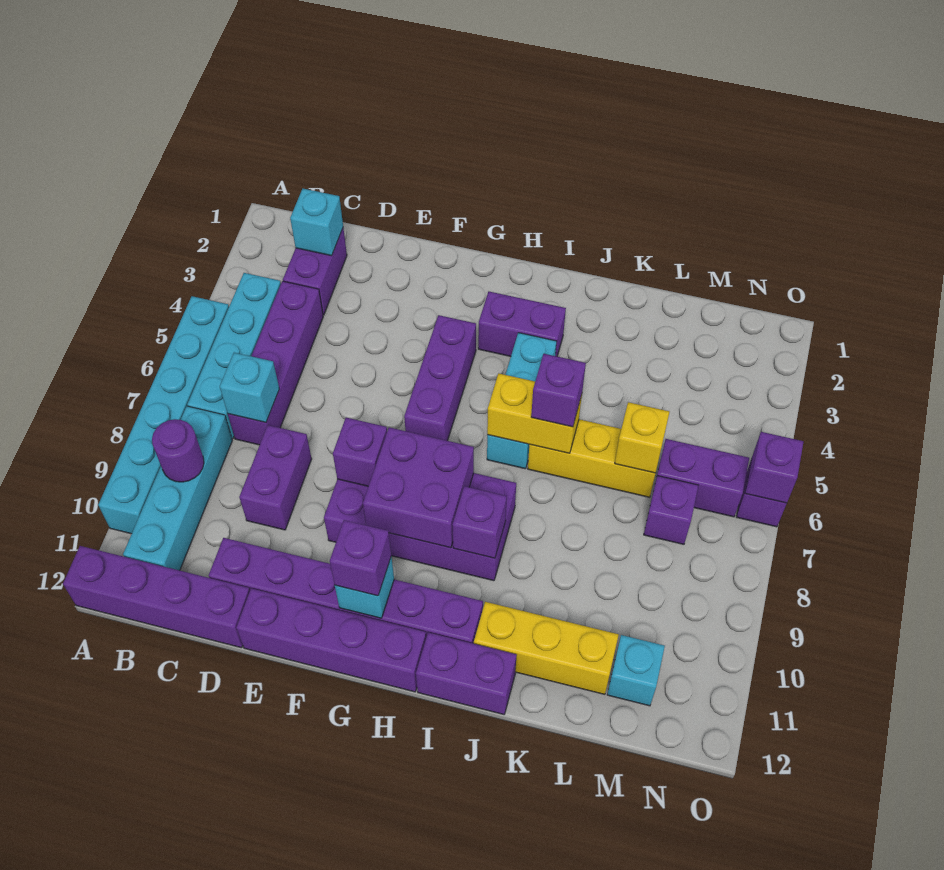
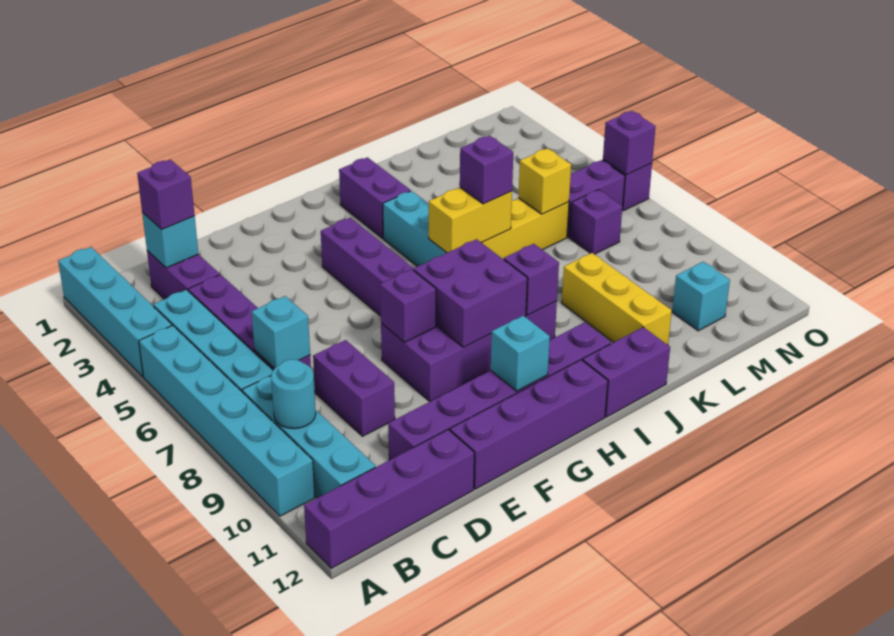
none -> cyan brick A1:A4 level 1
purple round brick B9 level 2 -> cyan round brick B9 level 2
purple brick G11 level 3 -> purple brick C2 level 3
purple brick H3:I3 level 1 -> purple brick I2:I3 level 1
yellow brick J11:L11 level 1 -> yellow brick K9:K11 level 1

